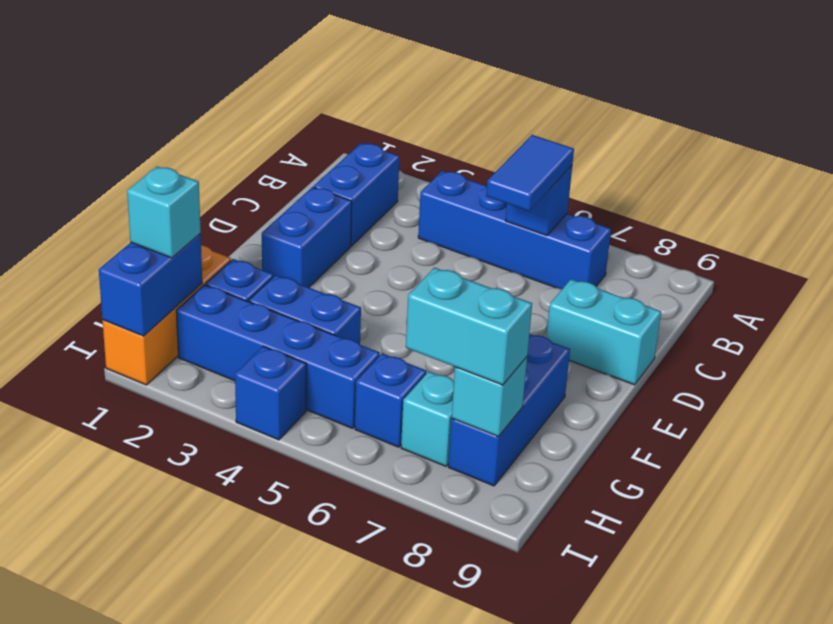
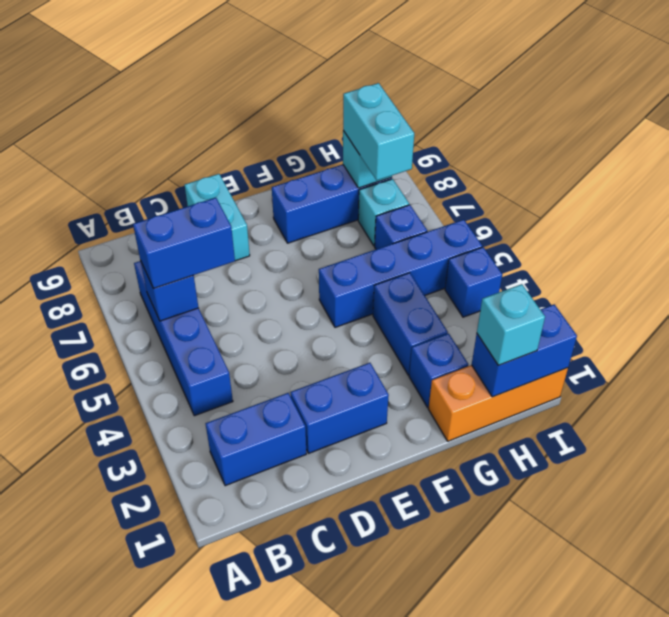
blue tile B6:C6 level 3 -> blue brick B6:C6 level 3
blue brick H2:H5 level 1 -> blue brick F5:I5 level 1

